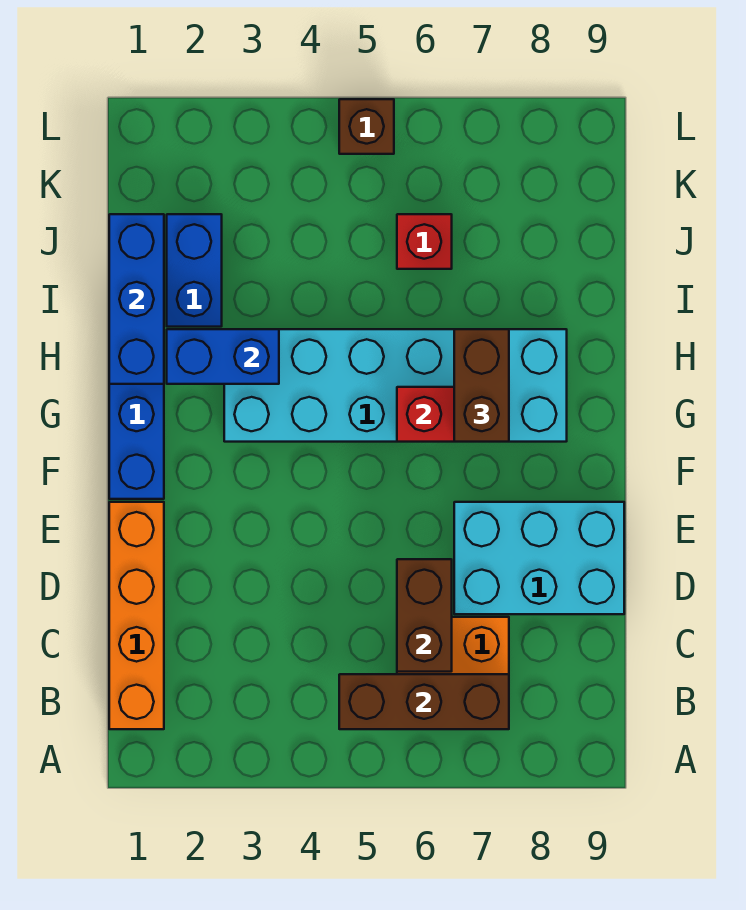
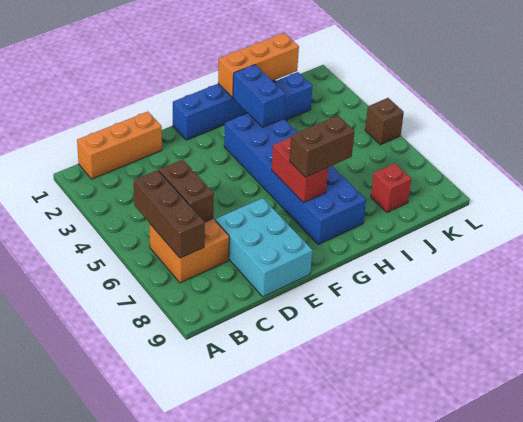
orange brick B1:E1 level 1 -> orange brick B1:D1 level 1
brown brick C6:D6 level 2 -> brown brick C5:C6 level 2
cyan brick G3:H8 level 1 -> blue brick G3:H8 level 1
blue brick H1:J1 level 2 -> orange brick H1:J1 level 2
red brick J6 level 1 -> red brick J8 level 1

